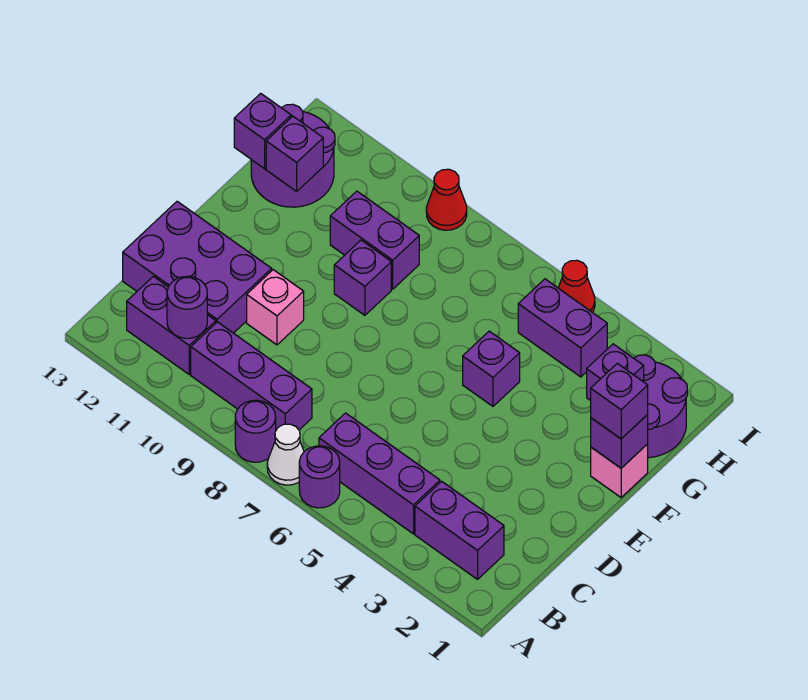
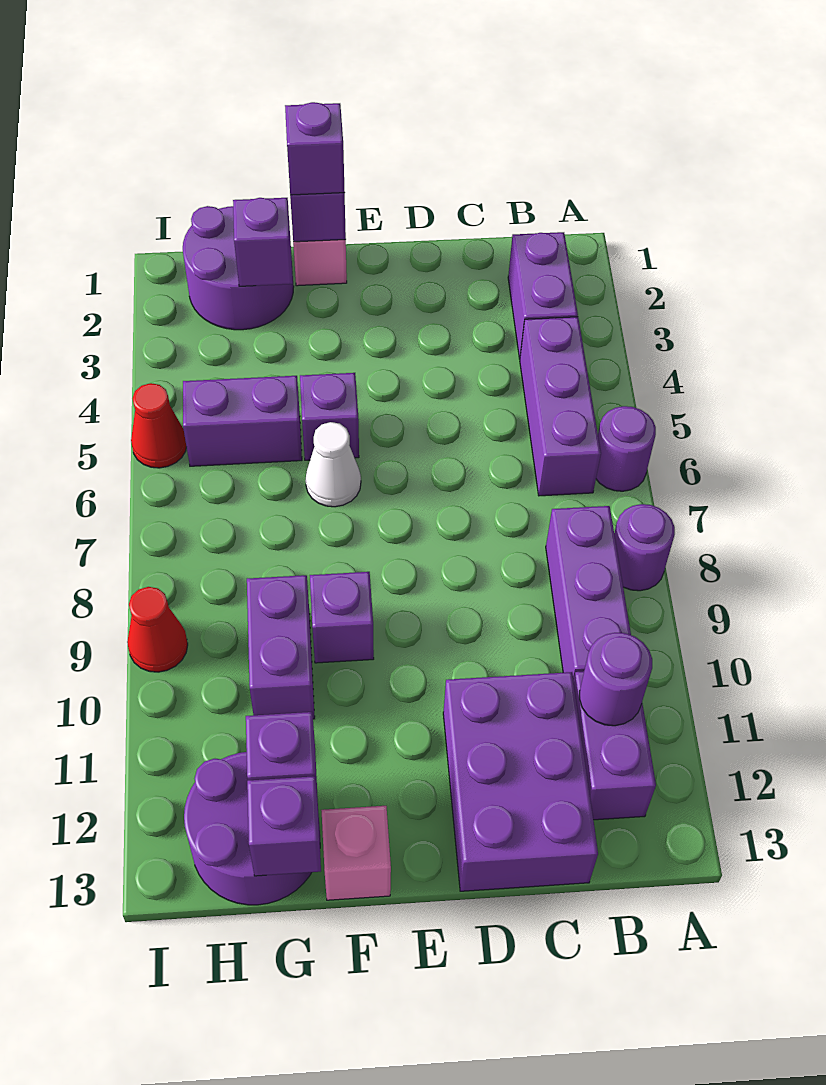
white cone A7 level 1 -> white cone F6 level 1
pink brick D10 level 1 -> pink brick F13 level 1
purple brick H4:H5 level 1 -> purple brick G5:H5 level 1

